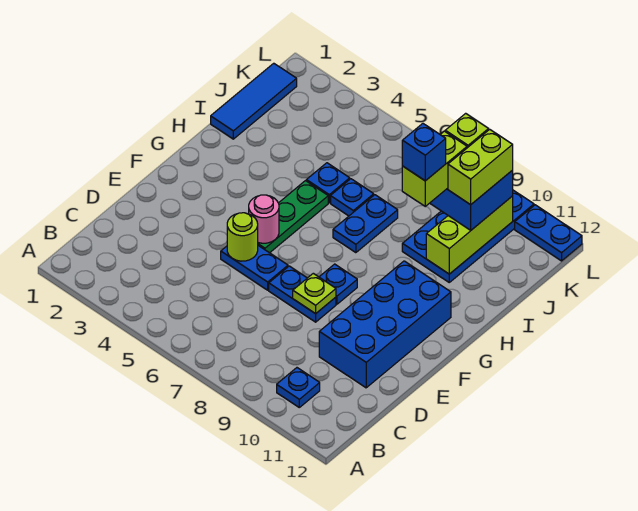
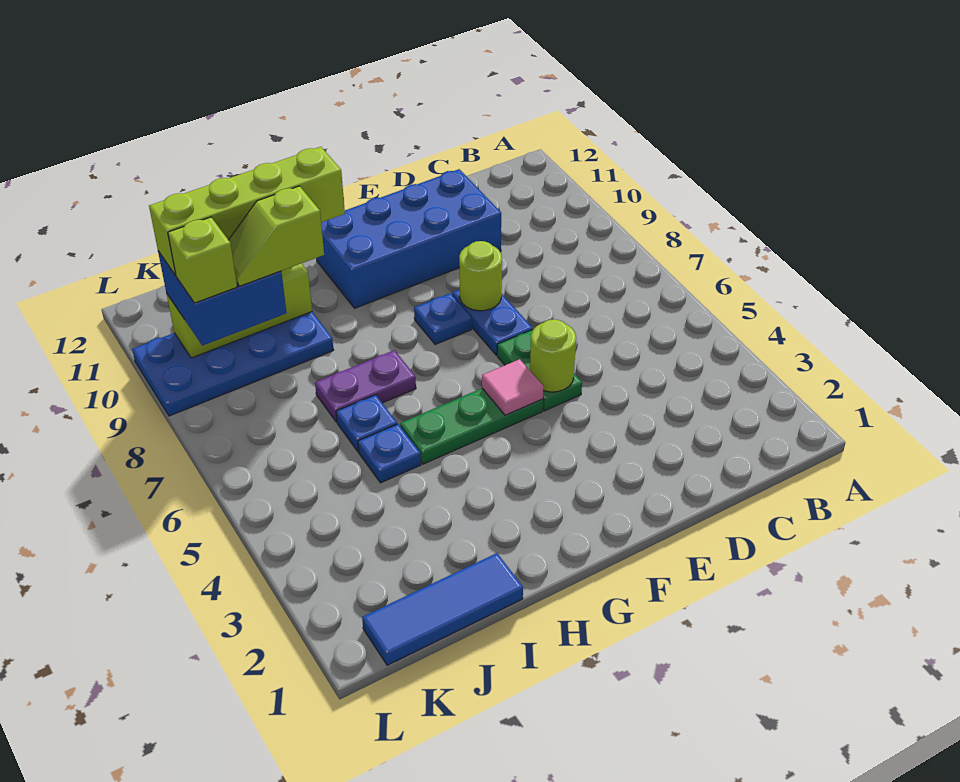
blue plate B10 level 1 -> none
blue plate E5:E6 level 1 -> green plate E5:E6 level 1
lime plate E8 level 2 -> lime round brick E8 level 2
pink round brick F5 level 2 -> pink tile F5 level 2
blue plate H7:I7 level 1 -> purple plate H7:I7 level 1
lime brick I9:J9 level 4 -> lime slope I9:J9 level 4 top I
blue brick I9 level 5 -> none
lime brick J10:K10 level 4 -> lime brick H10:K10 level 4
blue plate L11:L12 level 1 -> none

